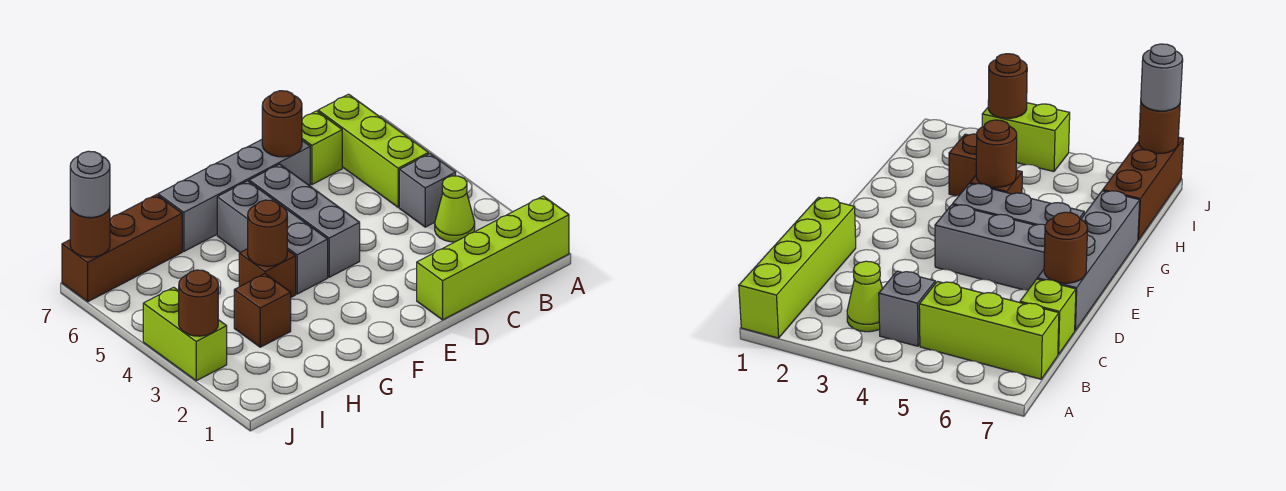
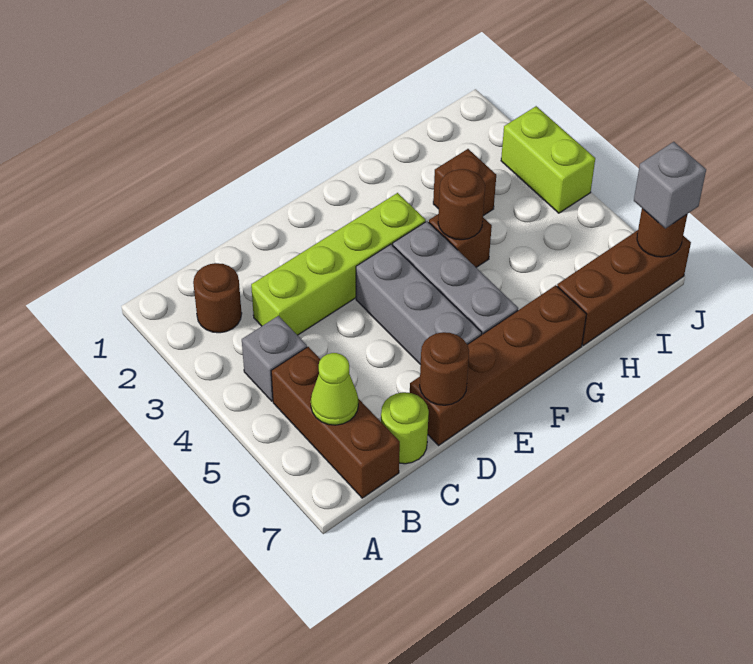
lime brick A1:D1 level 1 -> lime brick C3:F3 level 1
lime cone B3 level 1 -> lime cone B6 level 2
lime brick B5:B7 level 1 -> brown brick B5:B7 level 1
lime brick C7 level 1 -> lime round brick C7 level 1
grey brick D7:G7 level 1 -> brown brick D7:G7 level 1
brown round brick J3 level 2 -> brown round brick B2 level 1
grey round brick J7 level 3 -> grey brick J7 level 3

